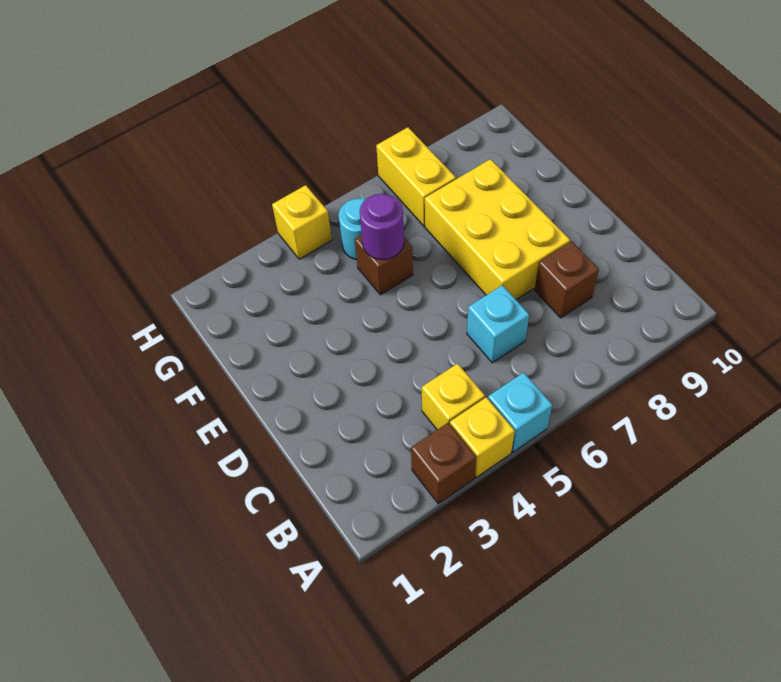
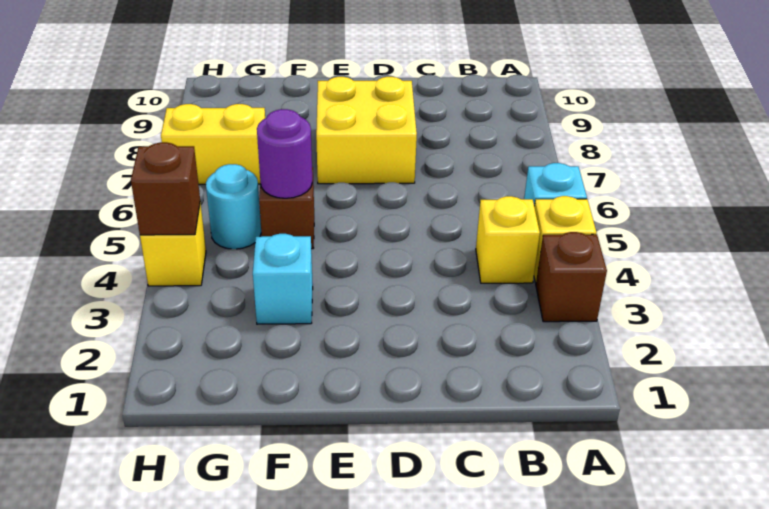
cyan brick C6 level 1 -> cyan brick F3 level 1
brown brick C8 level 1 -> brown brick H4 level 2
yellow brick D7:F8 level 1 -> yellow brick D7:E8 level 1

